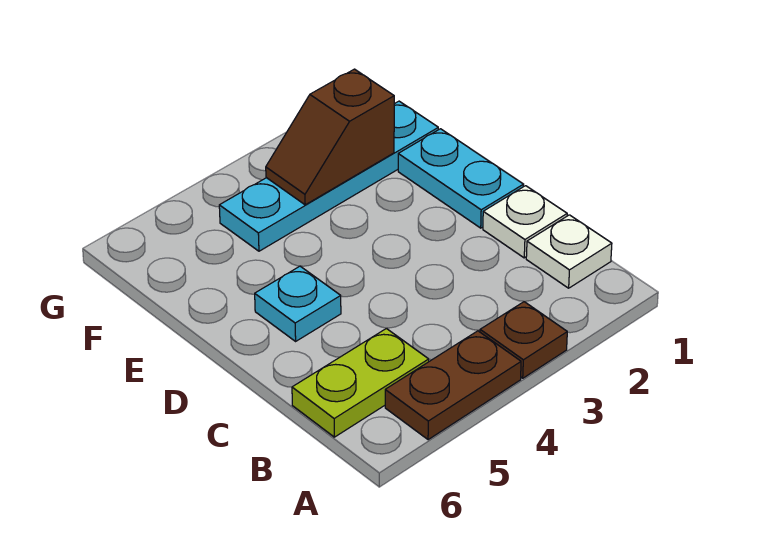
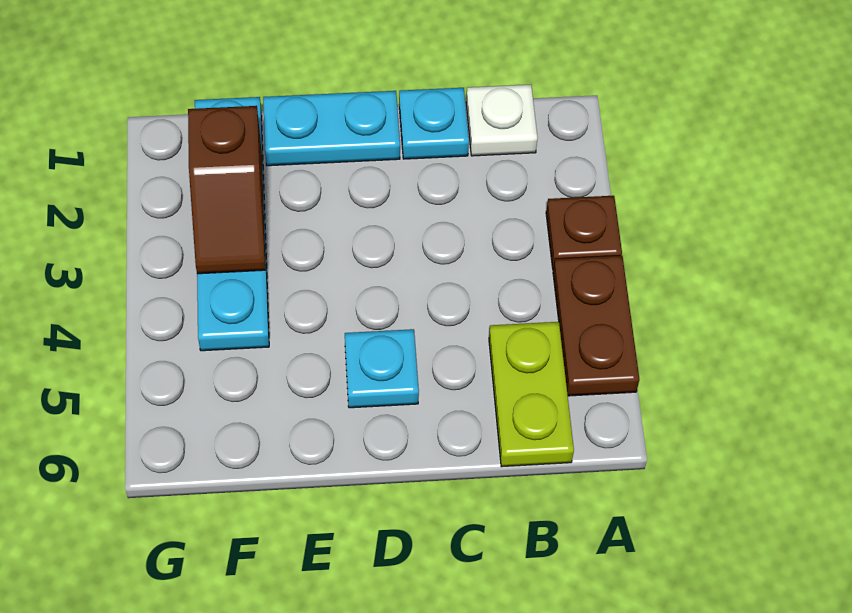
white plate C1 level 1 -> cyan plate C1 level 1

